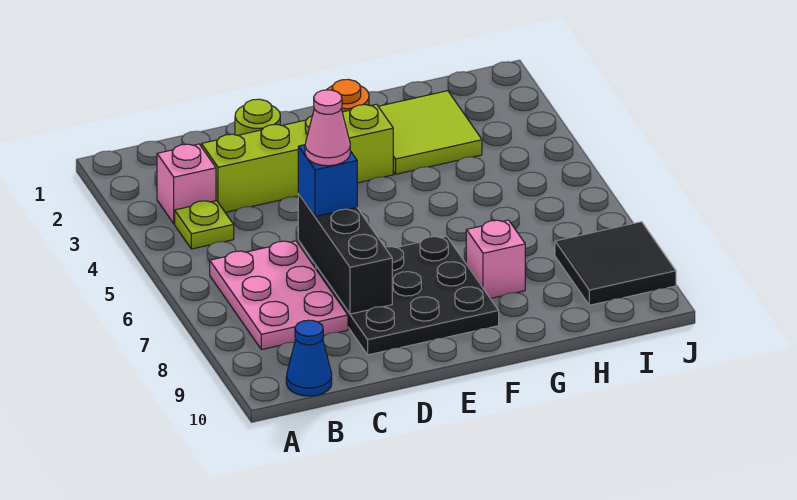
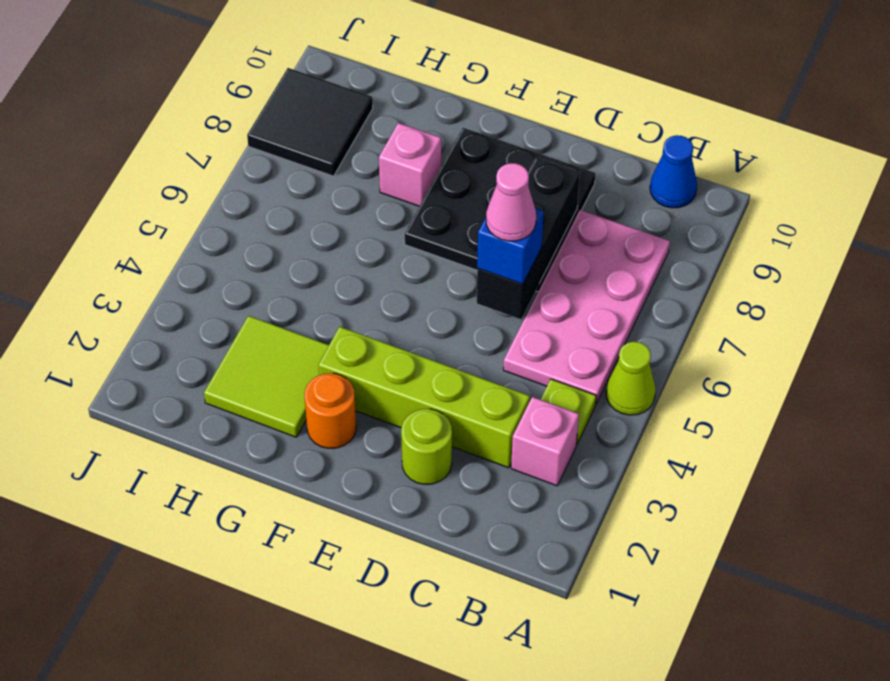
none -> lime cone A5 level 1
pink plate B6:C8 level 1 -> pink plate B5:C8 level 1

